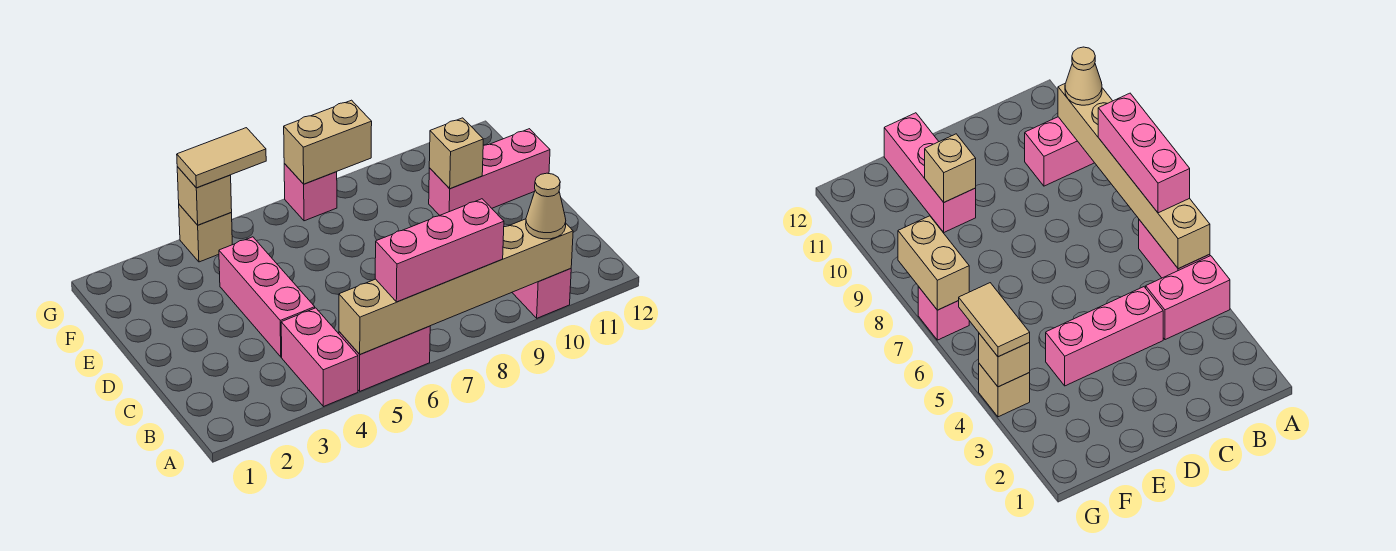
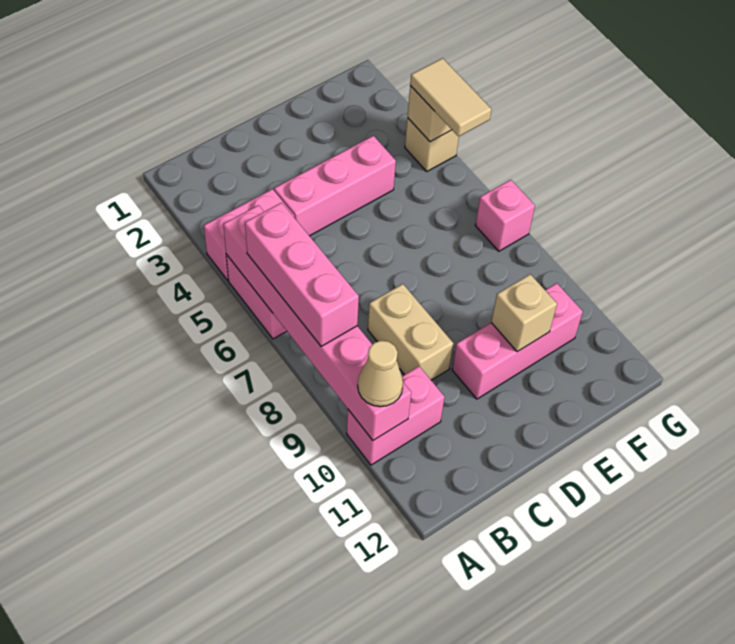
tan brick A5:A10 level 2 -> pink brick A5:A10 level 2
pink brick E10:E12 level 1 -> pink brick D10:F10 level 1
tan brick G7:G8 level 2 -> tan brick C8:C9 level 1

